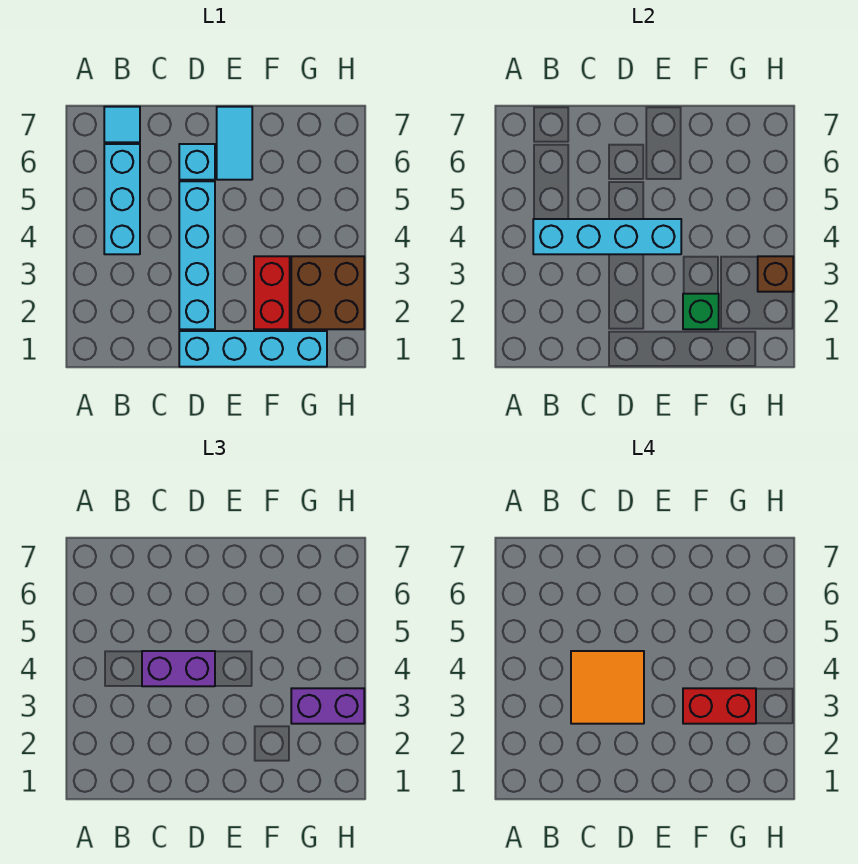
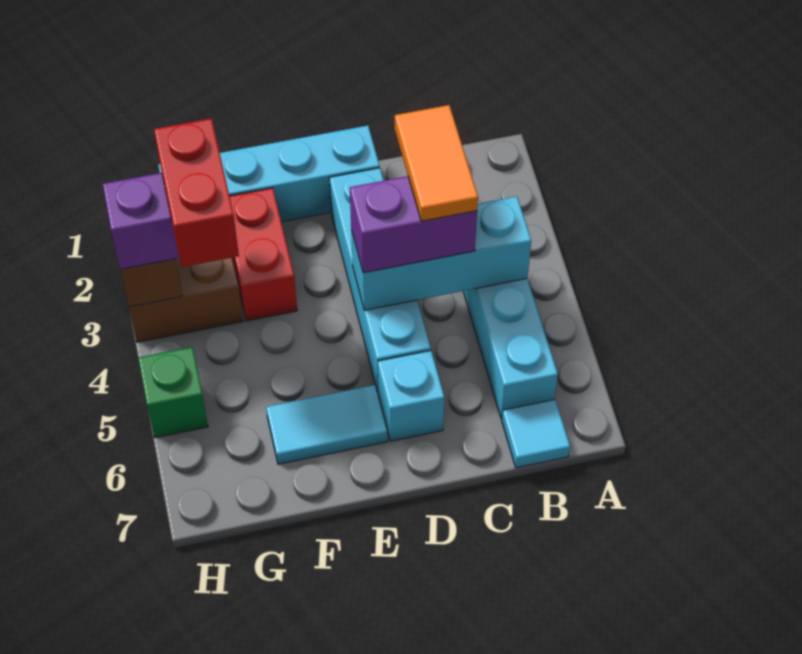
cyan brick B4:E4 level 2 -> cyan brick B4:D4 level 2
orange tile C3:D4 level 4 -> orange tile C3:C4 level 4
cyan tile E6:E7 level 1 -> cyan tile E6:F6 level 1
green brick F2 level 2 -> green brick H5 level 1
red brick F3:G3 level 4 -> red brick G3:G4 level 4

